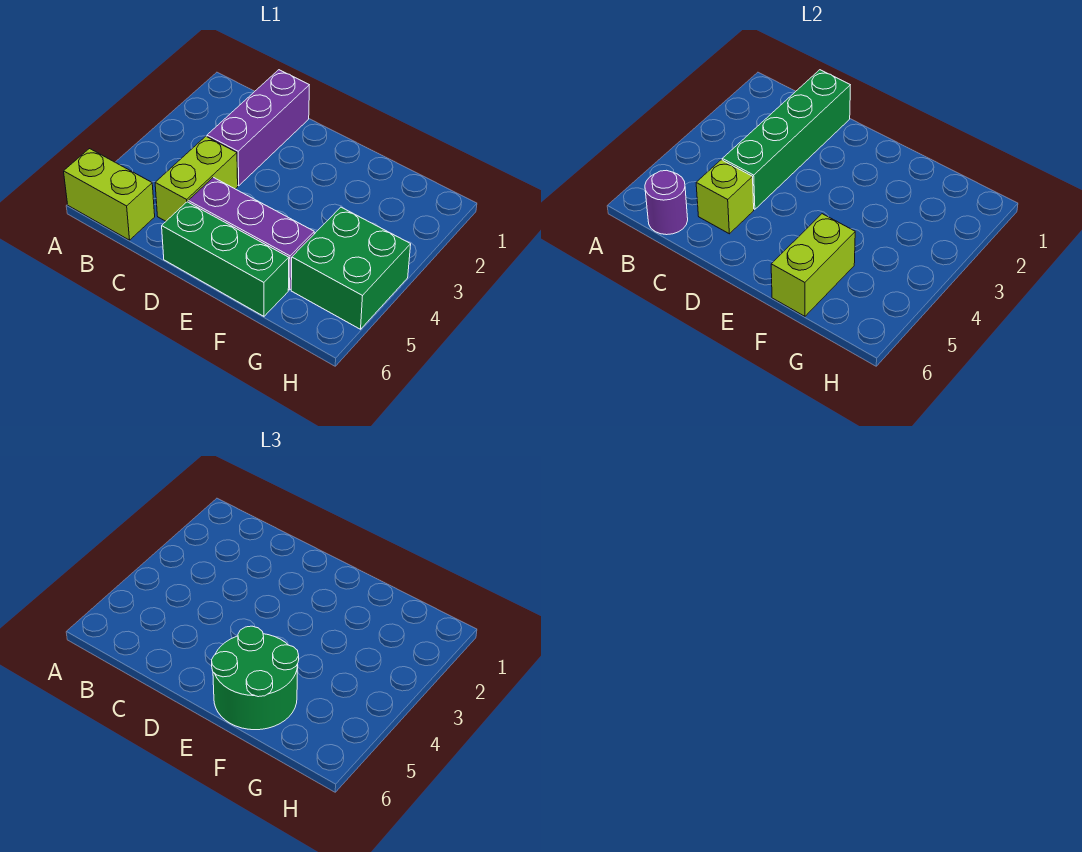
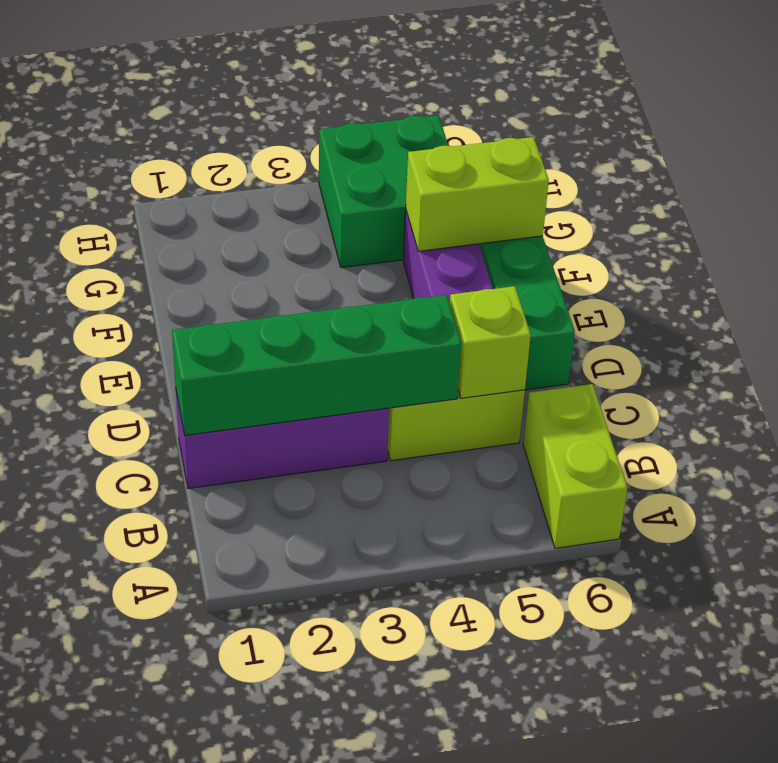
purple round brick B6 level 2 -> none
green round brick E5:F6 level 3 -> none

